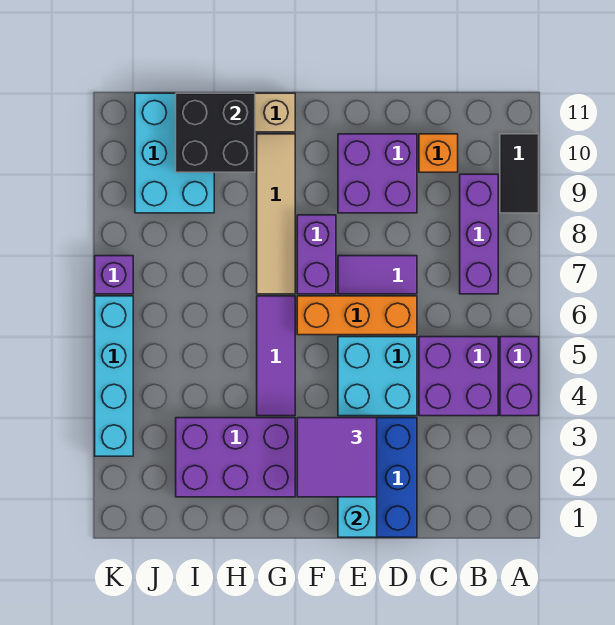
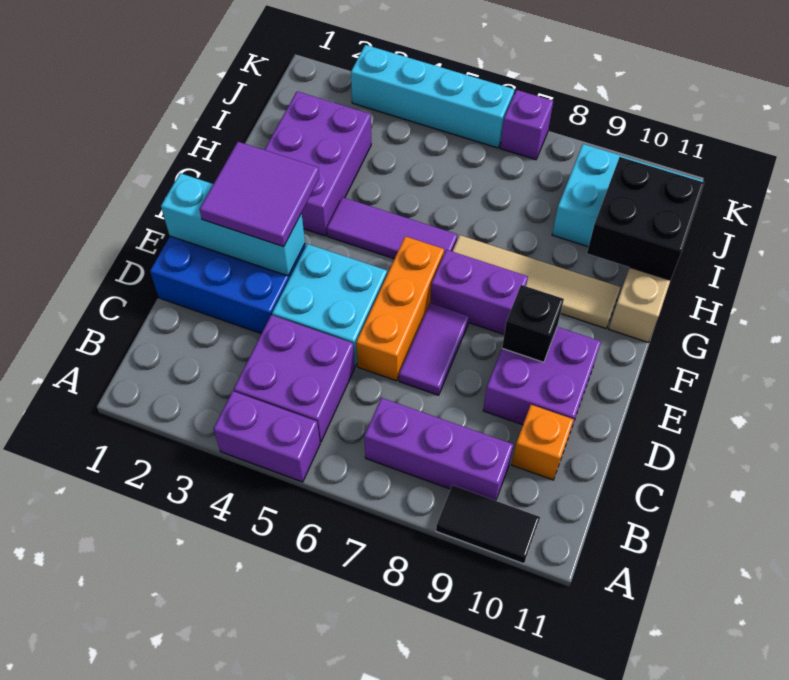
none -> black brick E9 level 2

